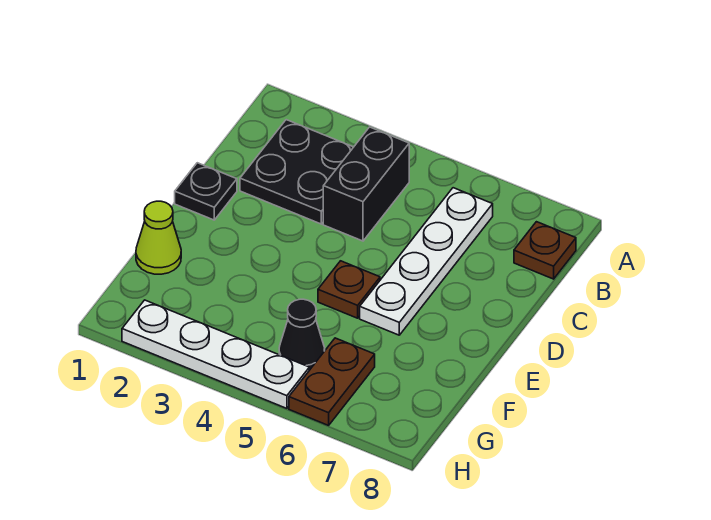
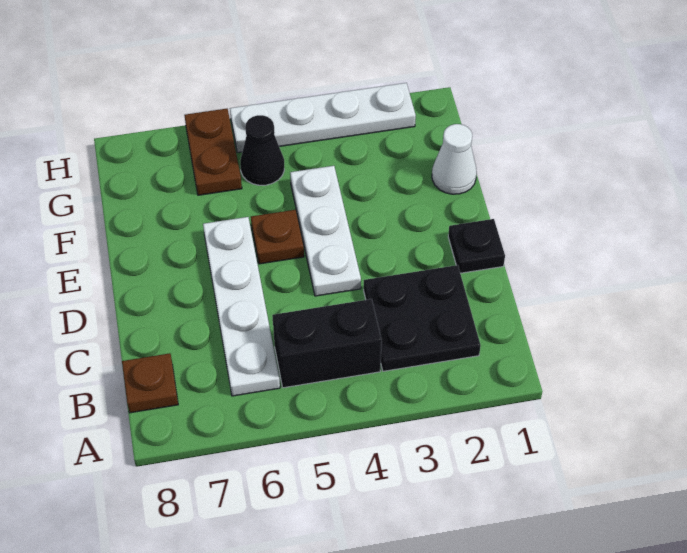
black brick B4:C4 level 1 -> black brick B4:B5 level 1
none -> white plate D4:F4 level 1
lime cone F1 level 1 -> white cone F1 level 1

